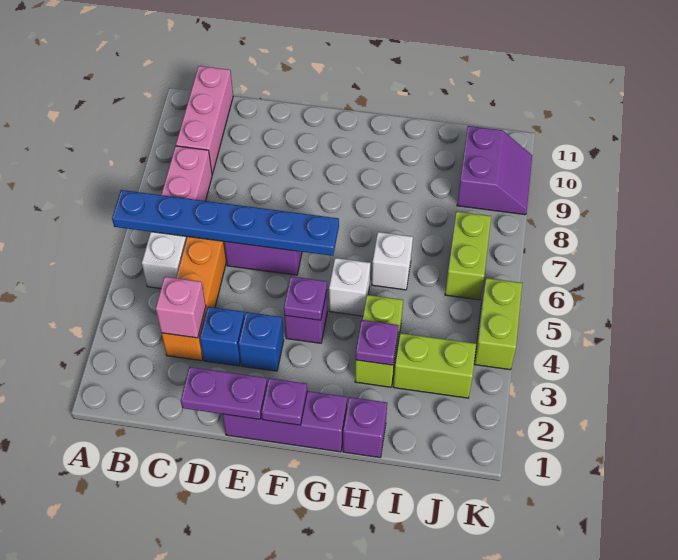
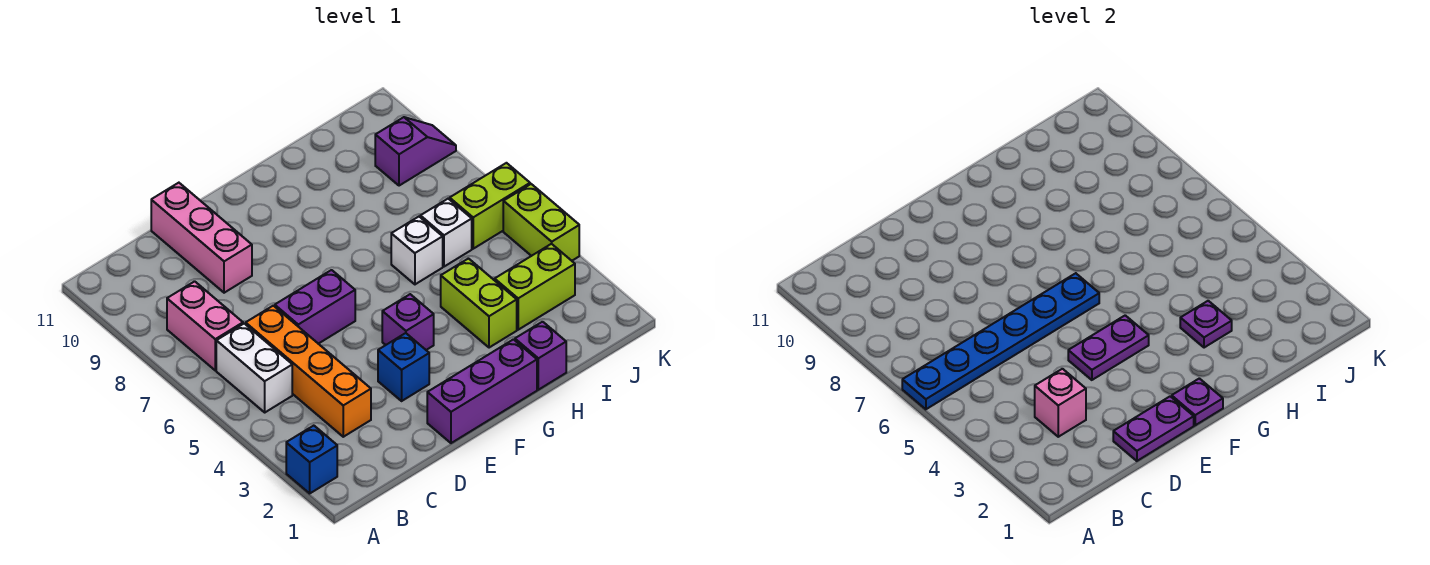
pink brick B9:B11 level 1 -> pink brick D9:D11 level 1
blue brick D3 level 1 -> blue brick A2 level 1
purple plate F4 level 2 -> purple plate E4:F4 level 2
white brick G5 level 1 -> white brick I6 level 1
lime brick J6:J7 level 1 -> lime brick J6:K6 level 1
purple slope J9:K10 level 1 top J -> purple slope J9:K9 level 1 top J

